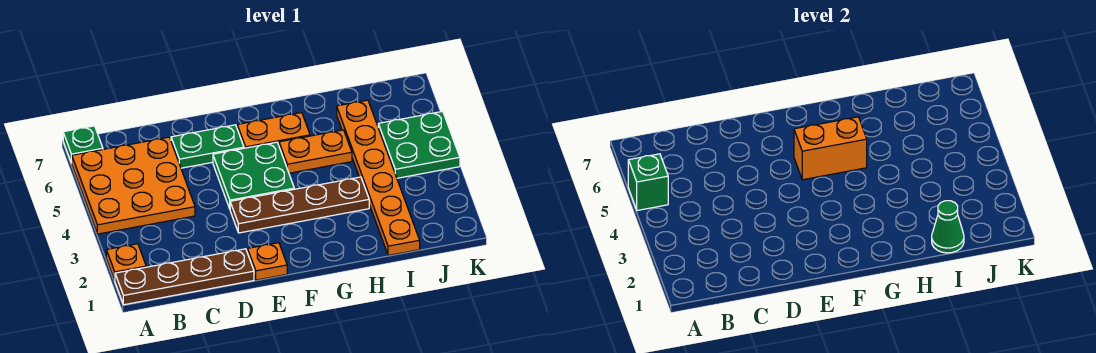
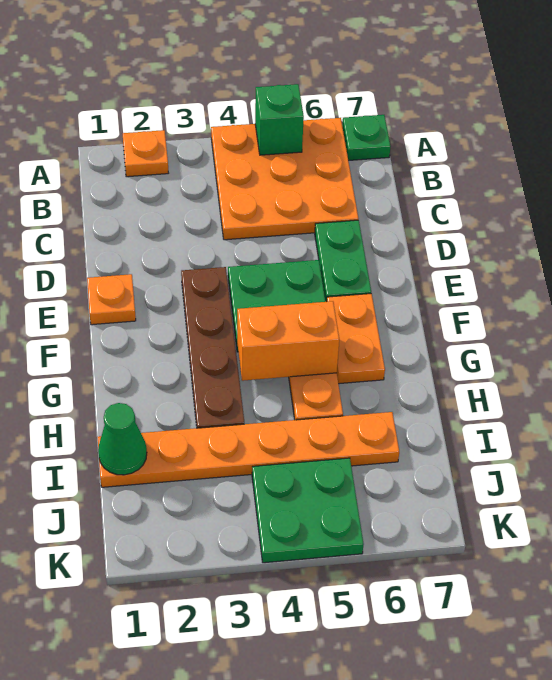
brown plate A1:D1 level 1 -> none
orange brick F5:G5 level 2 -> orange brick G4:G5 level 2

